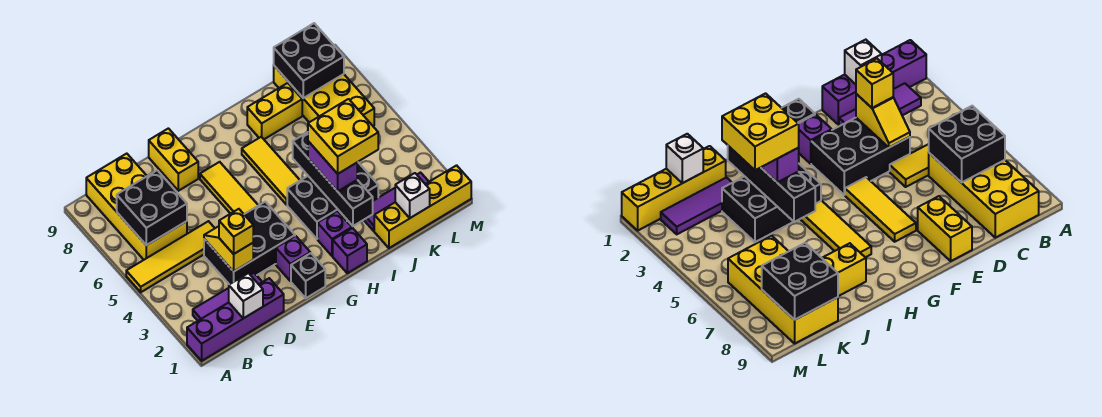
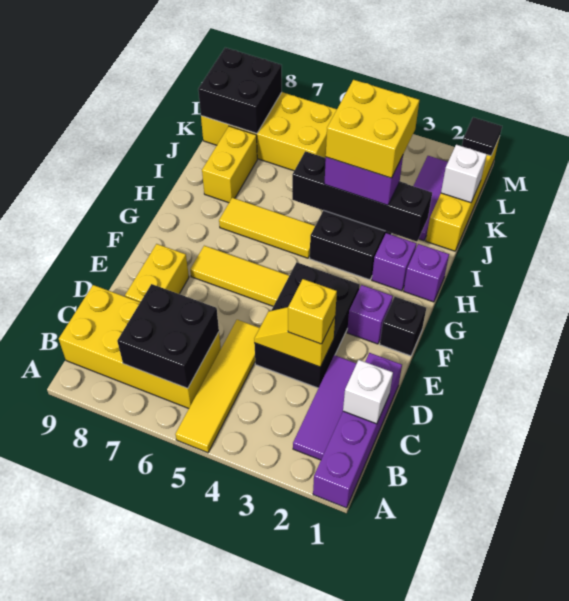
yellow brick E8:E9 level 1 -> yellow brick D8:E8 level 1
none -> black tile M1 level 2

